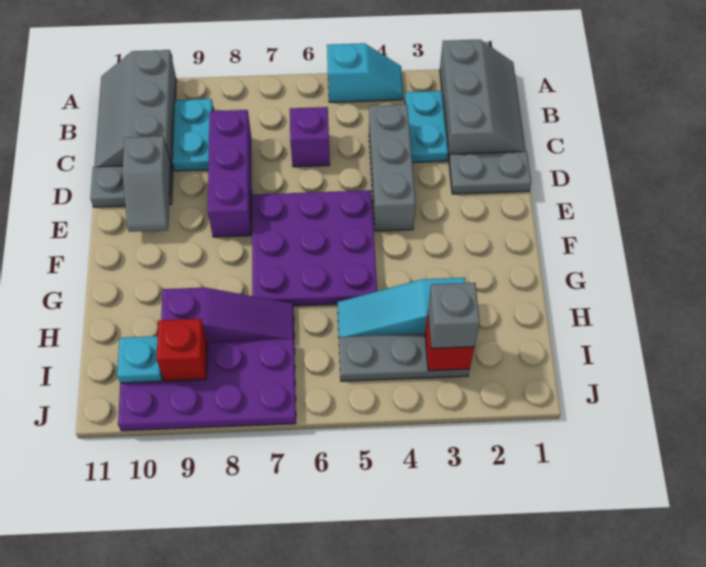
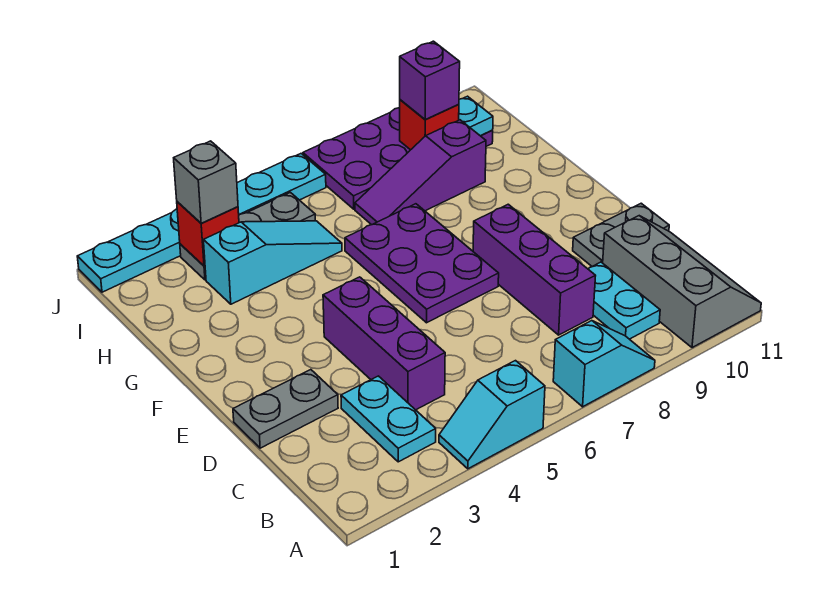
grey slope A1:C2 level 1 top 2 -> none
none -> cyan slope A7:A8 level 1 top 7
grey brick C4:E4 level 1 -> purple brick C4:E4 level 1
purple brick C6 level 1 -> purple brick I9 level 3
grey slope D10:E10 level 2 top D -> none
purple plate E5:G7 level 1 -> purple plate E6:G7 level 1
none -> cyan plate J1:J6 level 1

